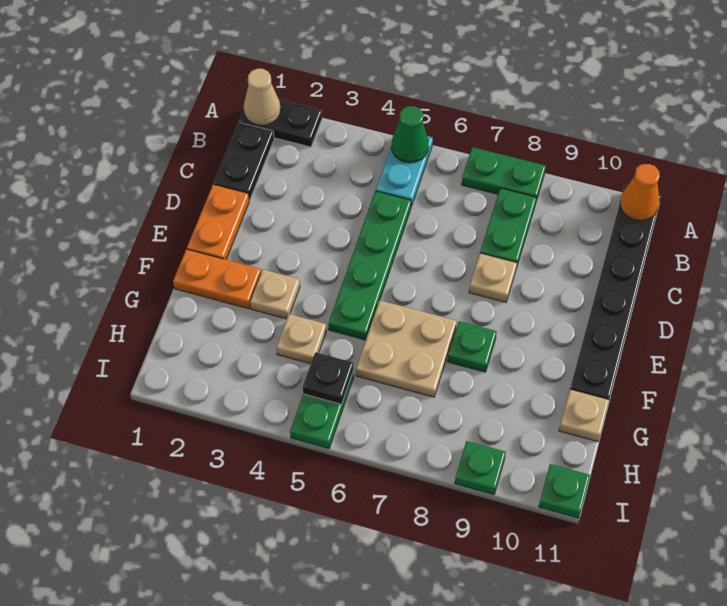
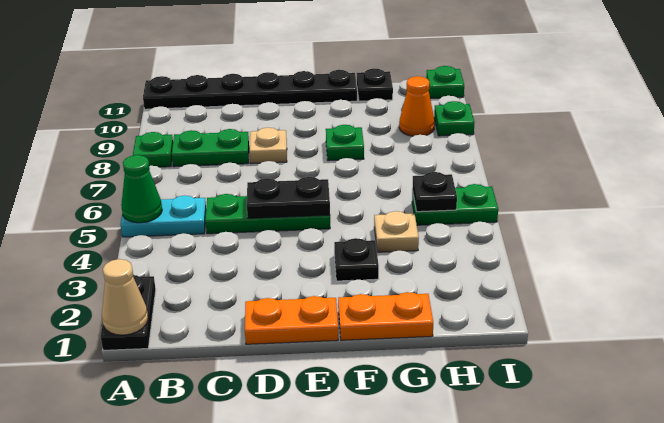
green plate A7:A8 level 1 -> green plate A8 level 1
orange cone A11 level 2 -> orange cone H9 level 1
black plate B1:C1 level 1 -> black plate D5:E5 level 2
green plate C5:F5 level 1 -> green plate C5:E5 level 1
orange plate F1:F2 level 1 -> orange plate F1:G1 level 1
tan plate F3 level 1 -> black plate F3 level 1
tan plate F6:G7 level 1 -> none
tan plate G11 level 1 -> black plate G11 level 1

